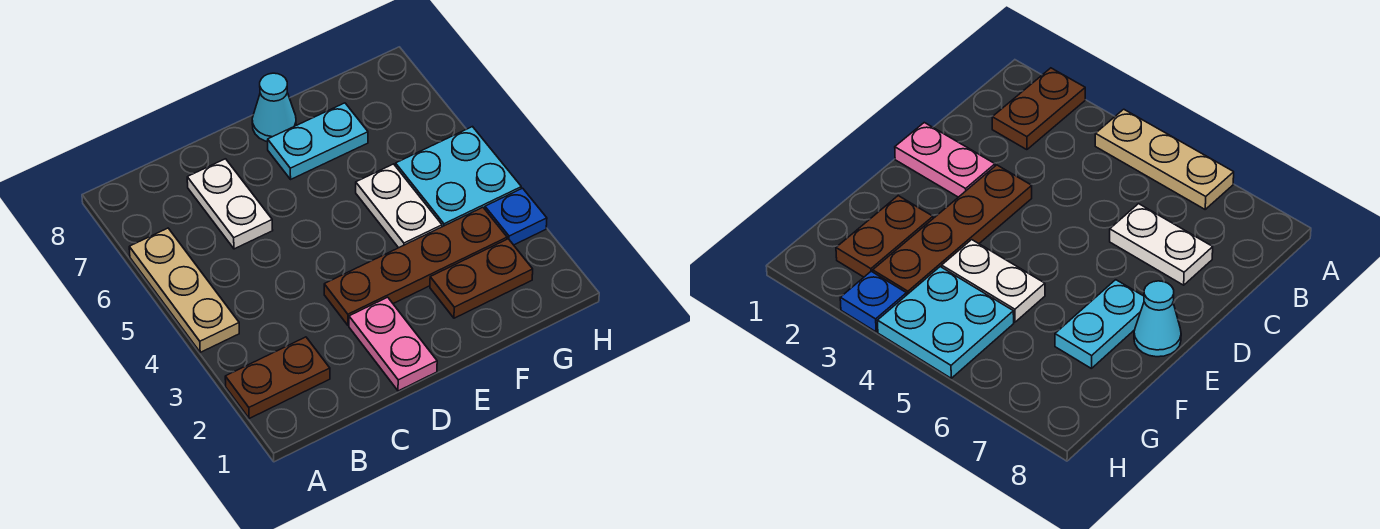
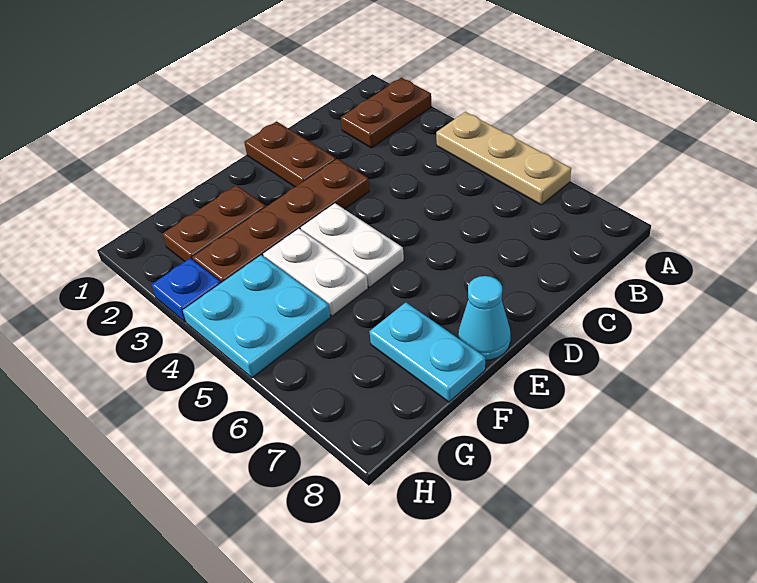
white plate C6:C7 level 1 -> white plate E4:E5 level 1
pink plate D1:D2 level 1 -> brown plate D1:D2 level 1
cyan plate E7:F7 level 1 -> cyan plate F7:F8 level 1

